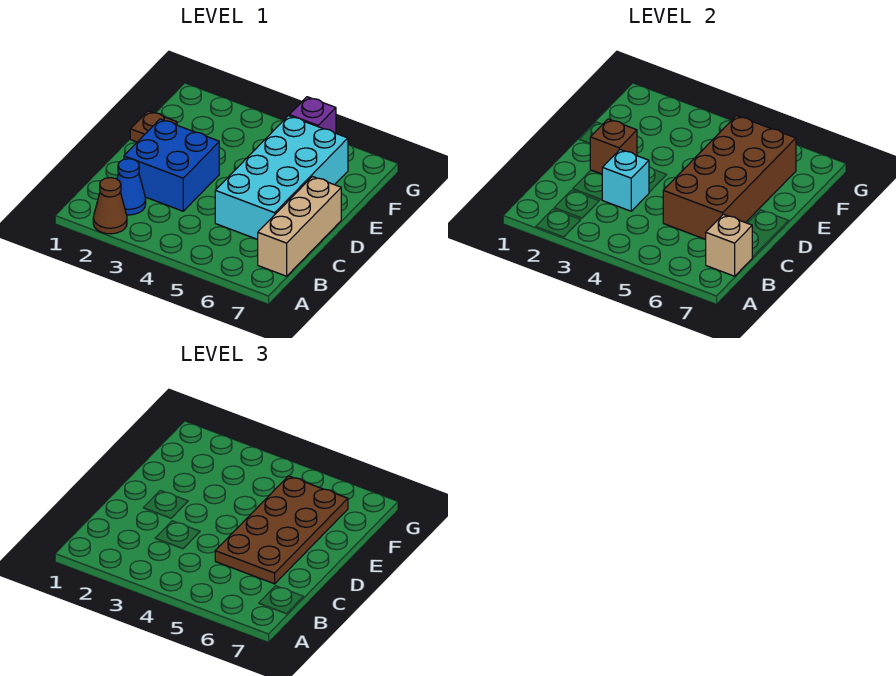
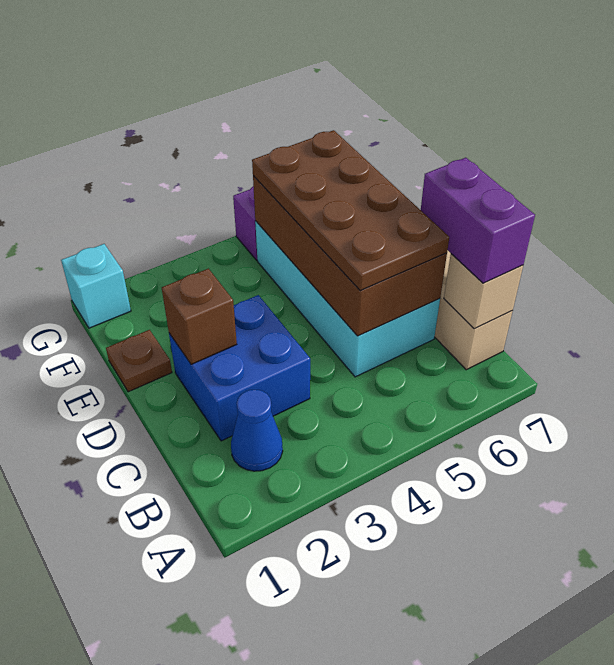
brown cone A2 level 1 -> none
none -> purple brick B7:C7 level 3
cyan brick C3 level 2 -> cyan brick G1 level 1

